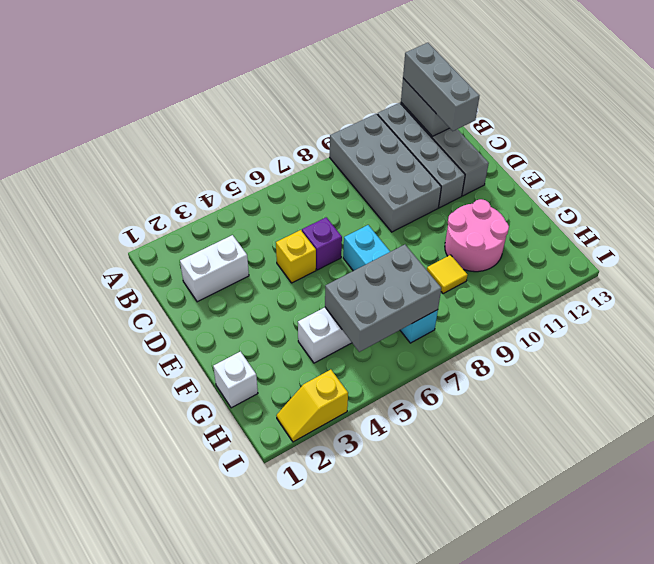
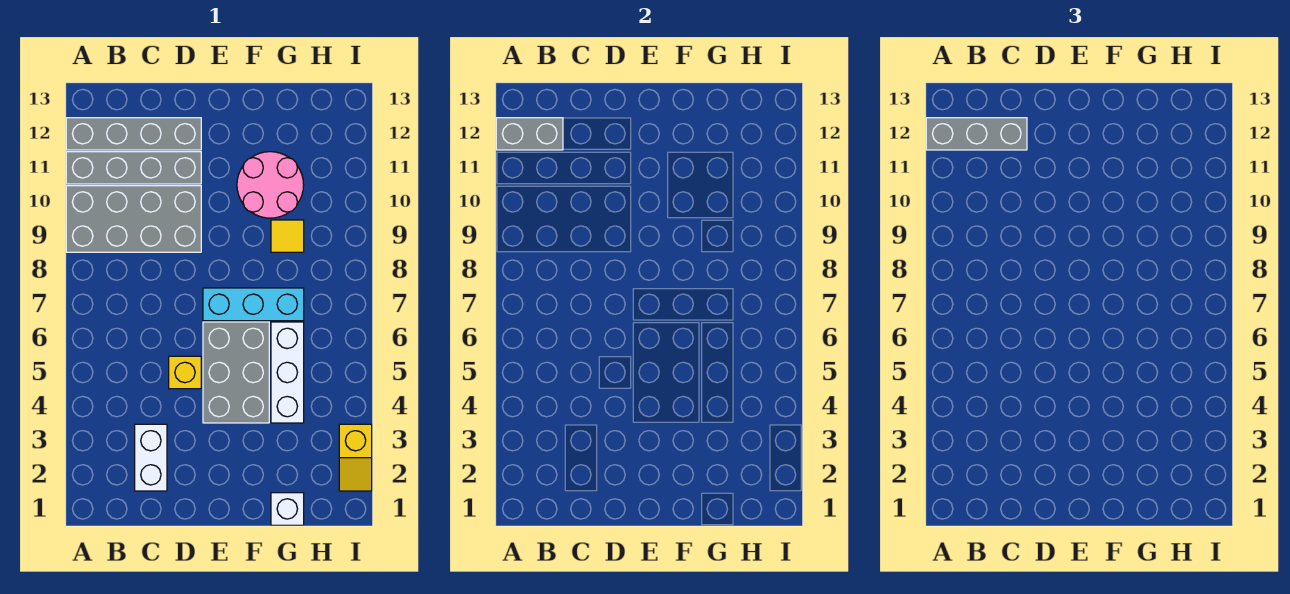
purple brick D6 level 1 -> none
cyan brick E7:H7 level 1 -> cyan brick E7:G7 level 1
grey brick G5:H7 level 2 -> grey brick E4:F6 level 1

